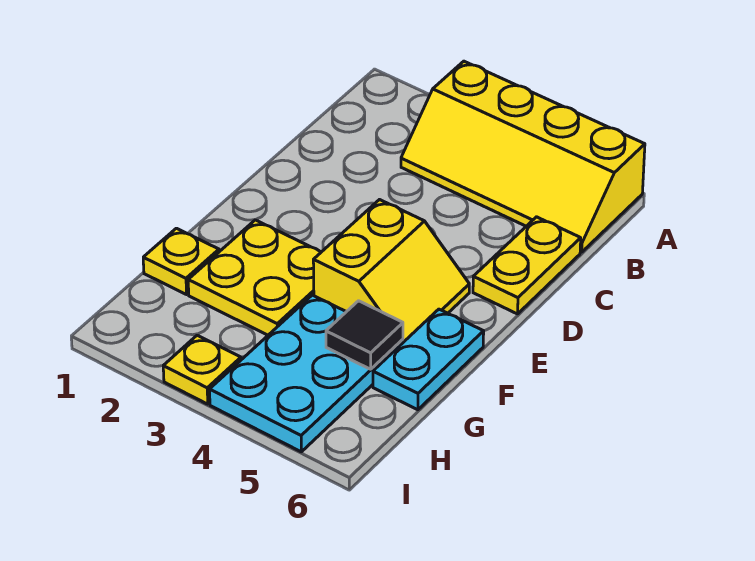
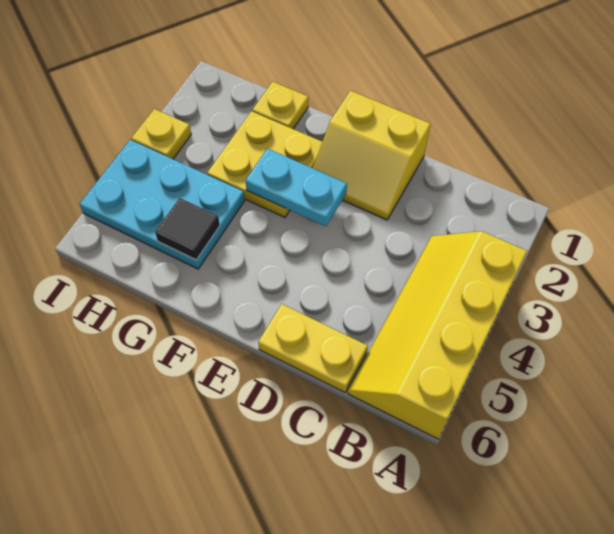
yellow slope E4:F5 level 1 top 4 -> yellow slope D1:E2 level 1 top 1
cyan plate F6:G6 level 1 -> cyan plate E3:F3 level 2

